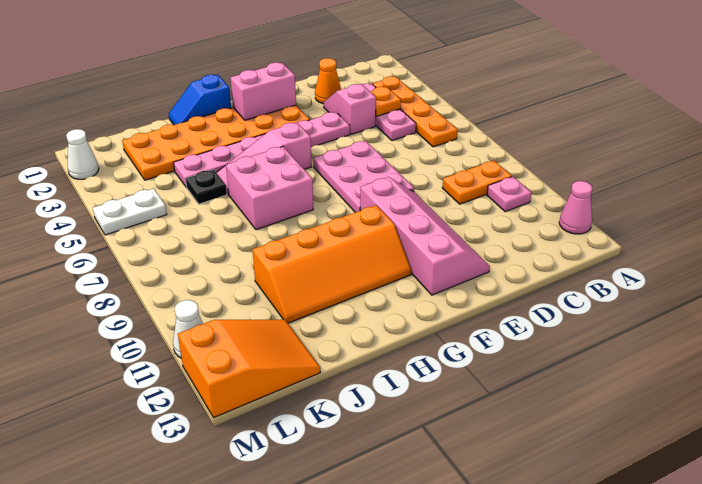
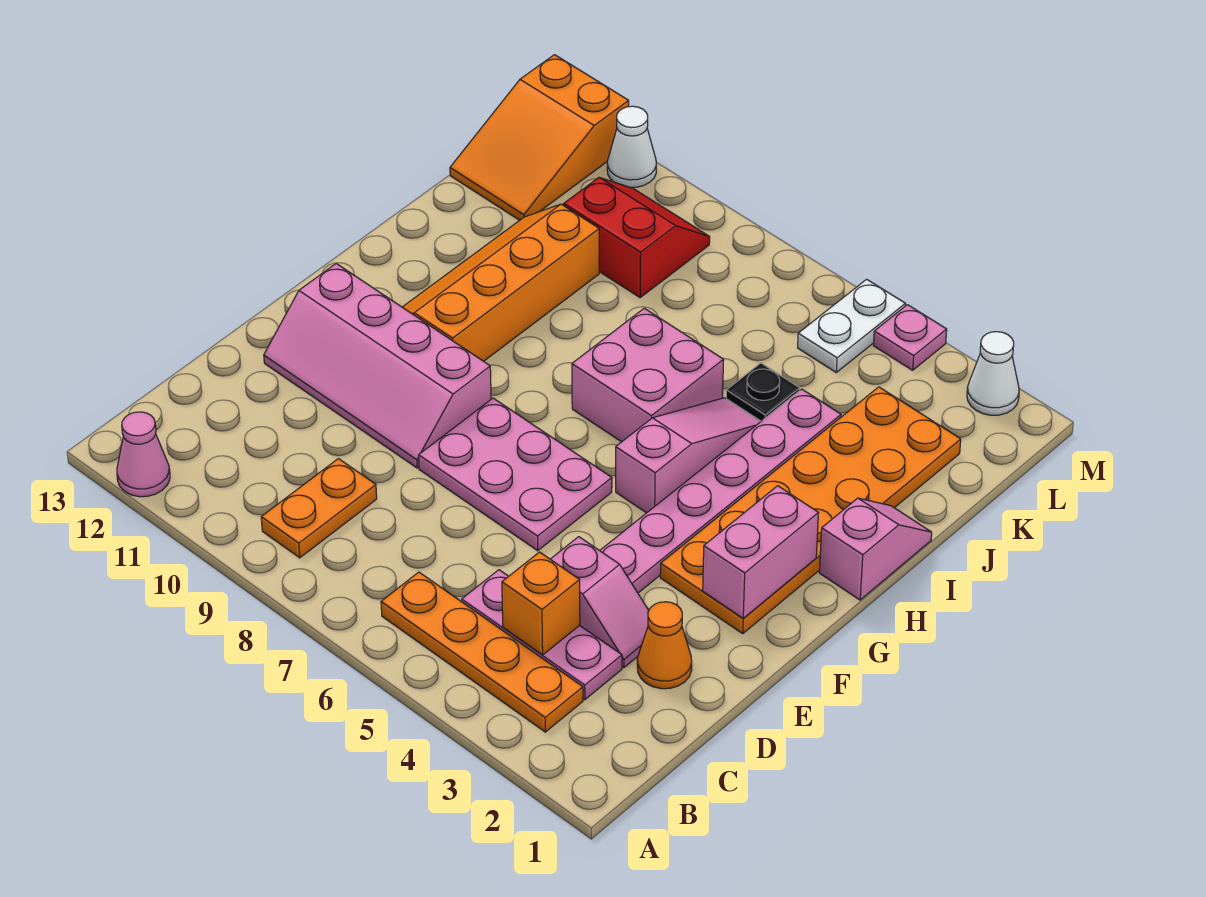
pink plate B10 level 1 -> pink plate M4 level 1
orange plate C4 level 2 -> orange brick C4 level 2
blue slope H1:I1 level 1 top H -> pink slope H1:I1 level 1 top H
none -> red slope K9:L10 level 1 top K

